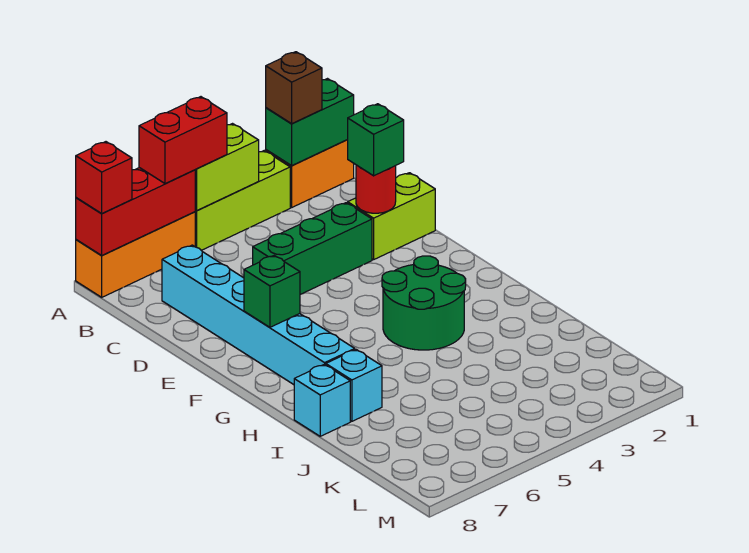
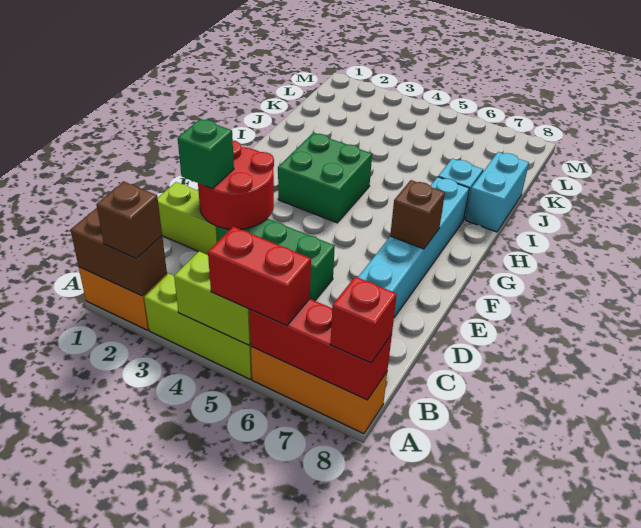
green brick A1:A2 level 2 -> brown brick A1:A2 level 2
red round brick D2 level 2 -> red round brick D2:E3 level 2
green brick F7 level 2 -> brown brick F7 level 2
green round brick G3:H4 level 1 -> green brick G3:H4 level 1
cyan brick I8 level 1 -> cyan brick I8:J8 level 1

